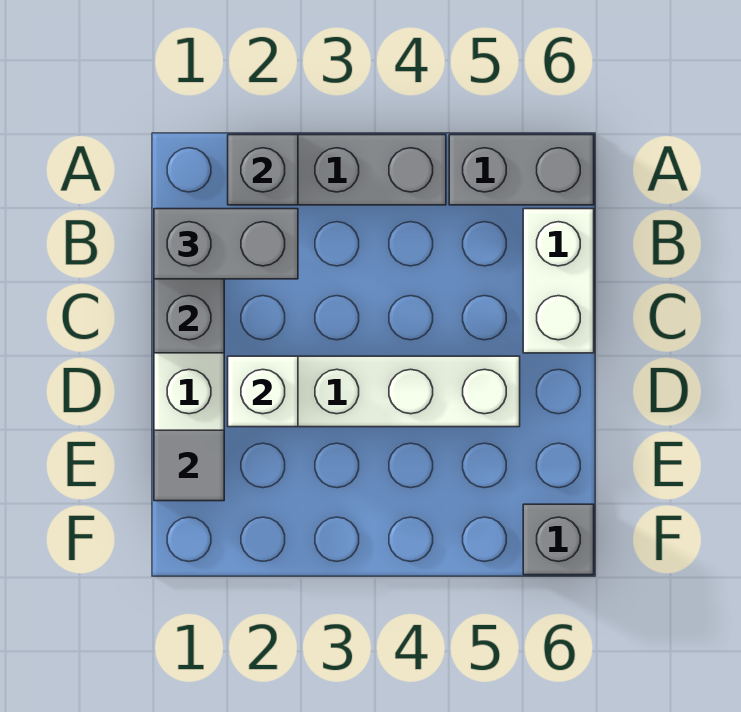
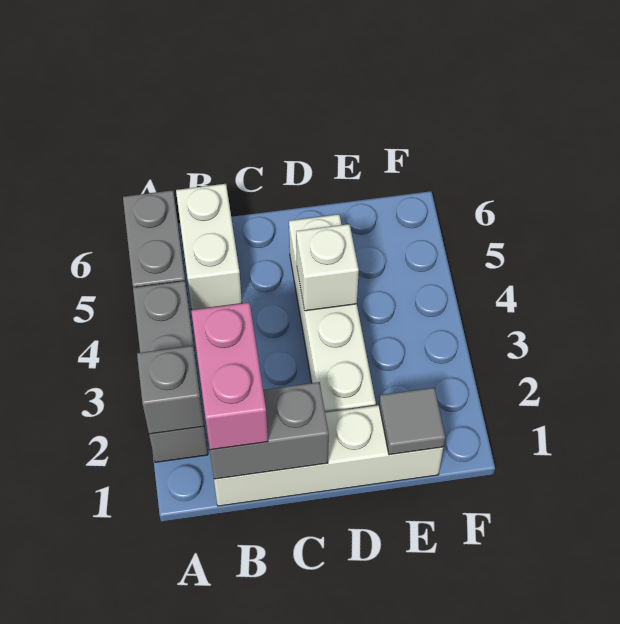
grey brick B1:B2 level 3 -> pink brick B1:B2 level 3
white brick B6:C6 level 1 -> white brick B5:B6 level 1
white brick D2 level 2 -> white brick D4 level 2
grey brick F6 level 1 -> none

